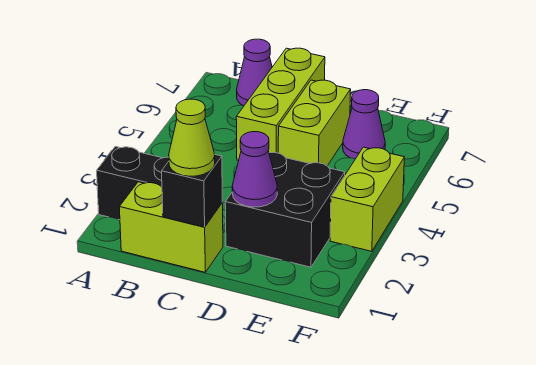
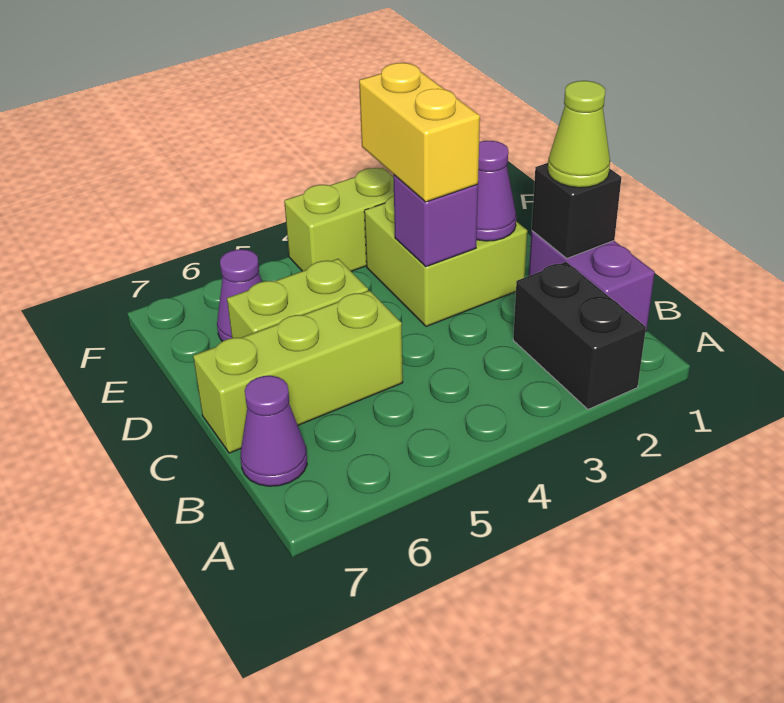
lime brick B1:C1 level 1 -> purple brick B1:C1 level 1
black brick D2:E3 level 1 -> lime brick D2:E3 level 1
none -> purple brick D3 level 2
none -> yellow brick D3:E3 level 3

